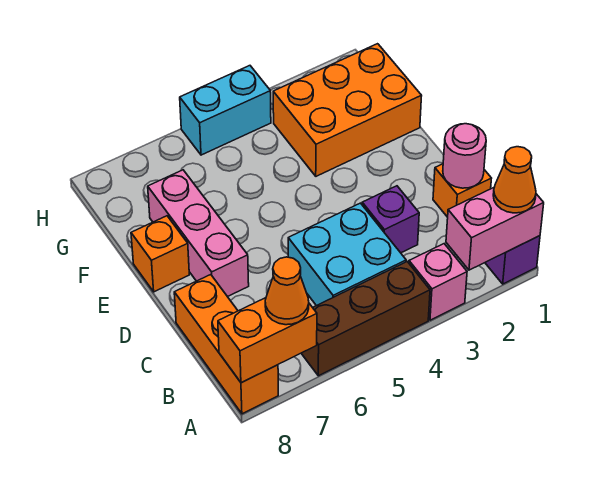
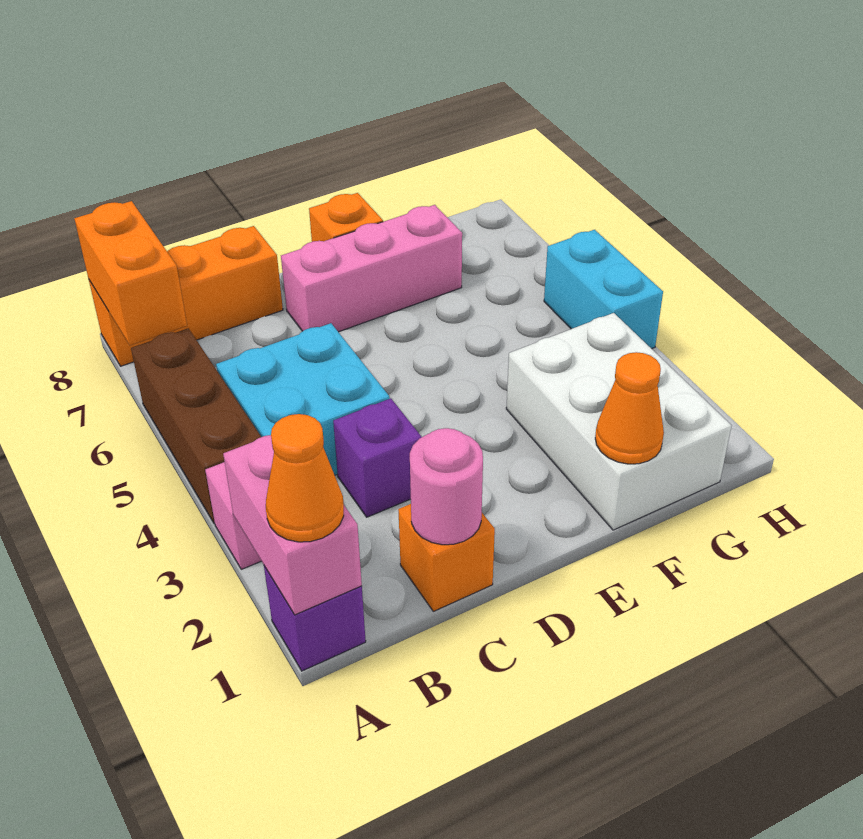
orange cone A7 level 3 -> orange cone F1 level 2
orange brick F1:G3 level 1 -> white brick F1:G3 level 1

